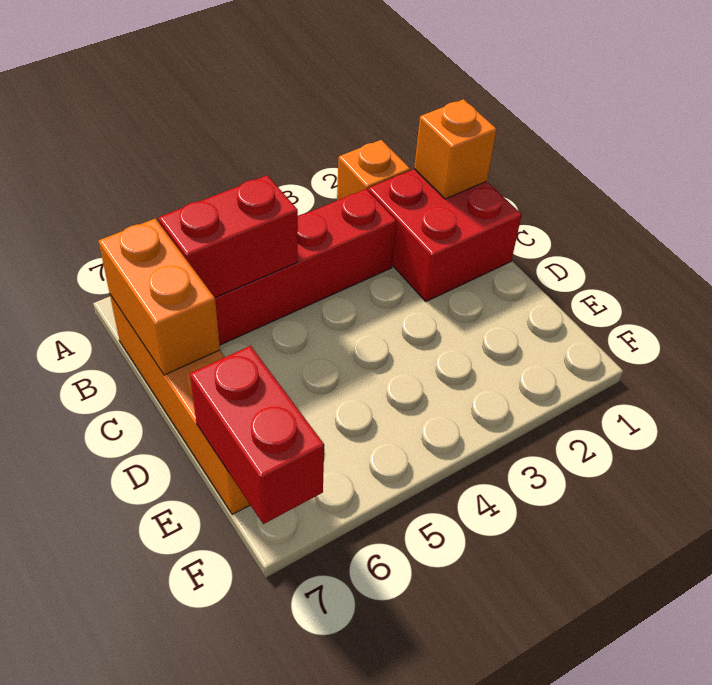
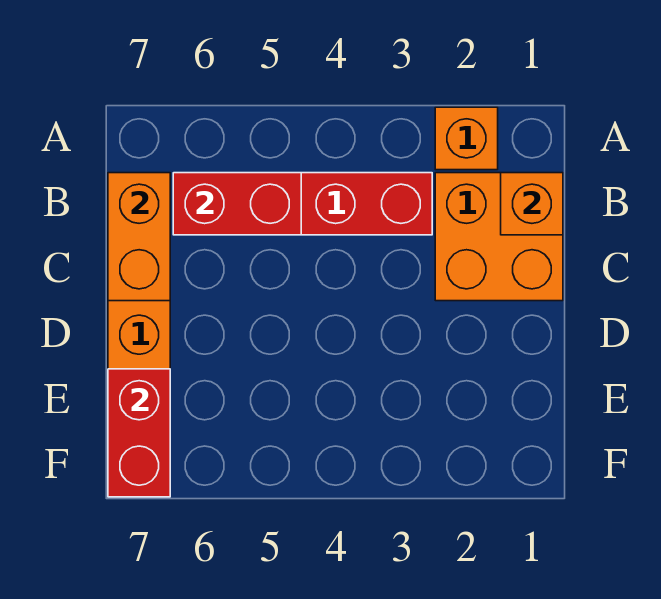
red brick B1:C2 level 1 -> orange brick B1:C2 level 1

